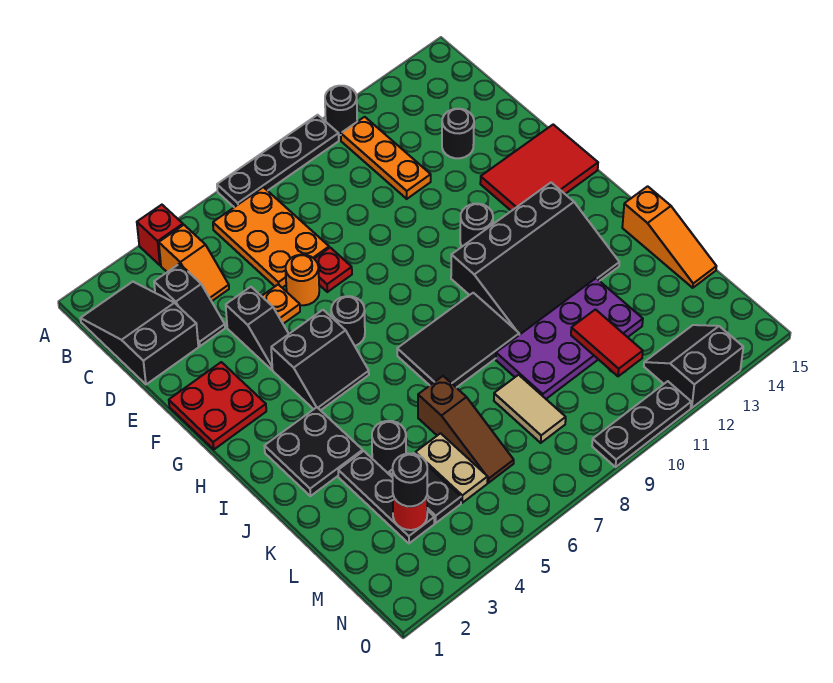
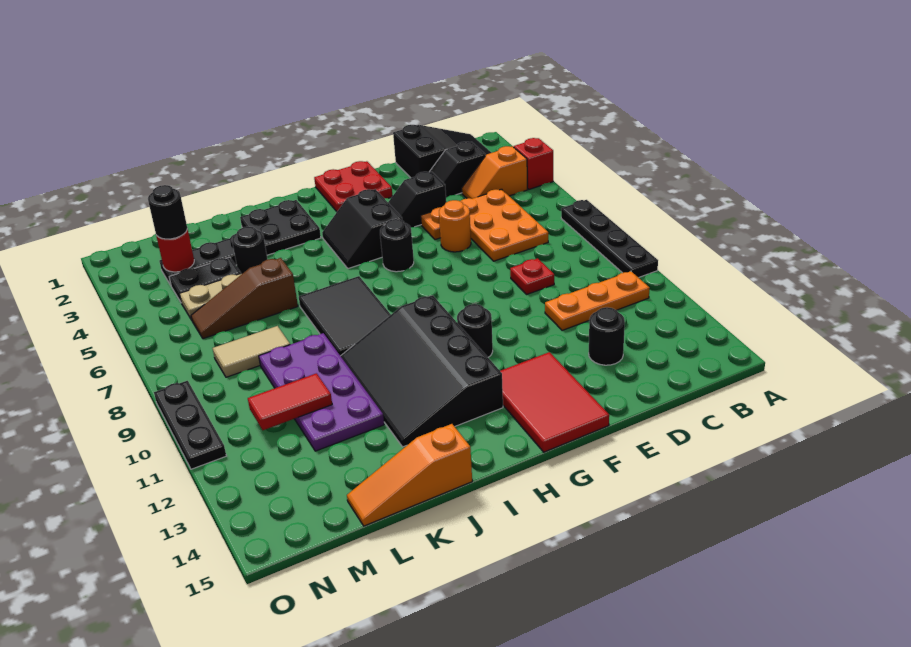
black round brick A11 level 1 -> none
orange plate B6:D7 level 1 -> orange plate C5:D7 level 1
red plate E7 level 1 -> red plate D9 level 1
black slope N12:O13 level 1 top O -> none

